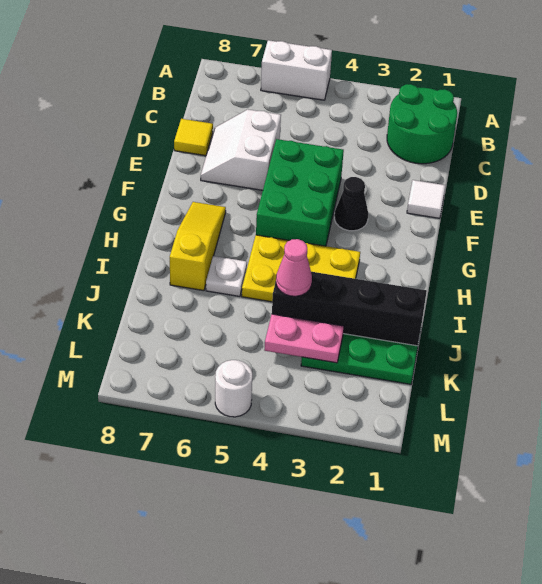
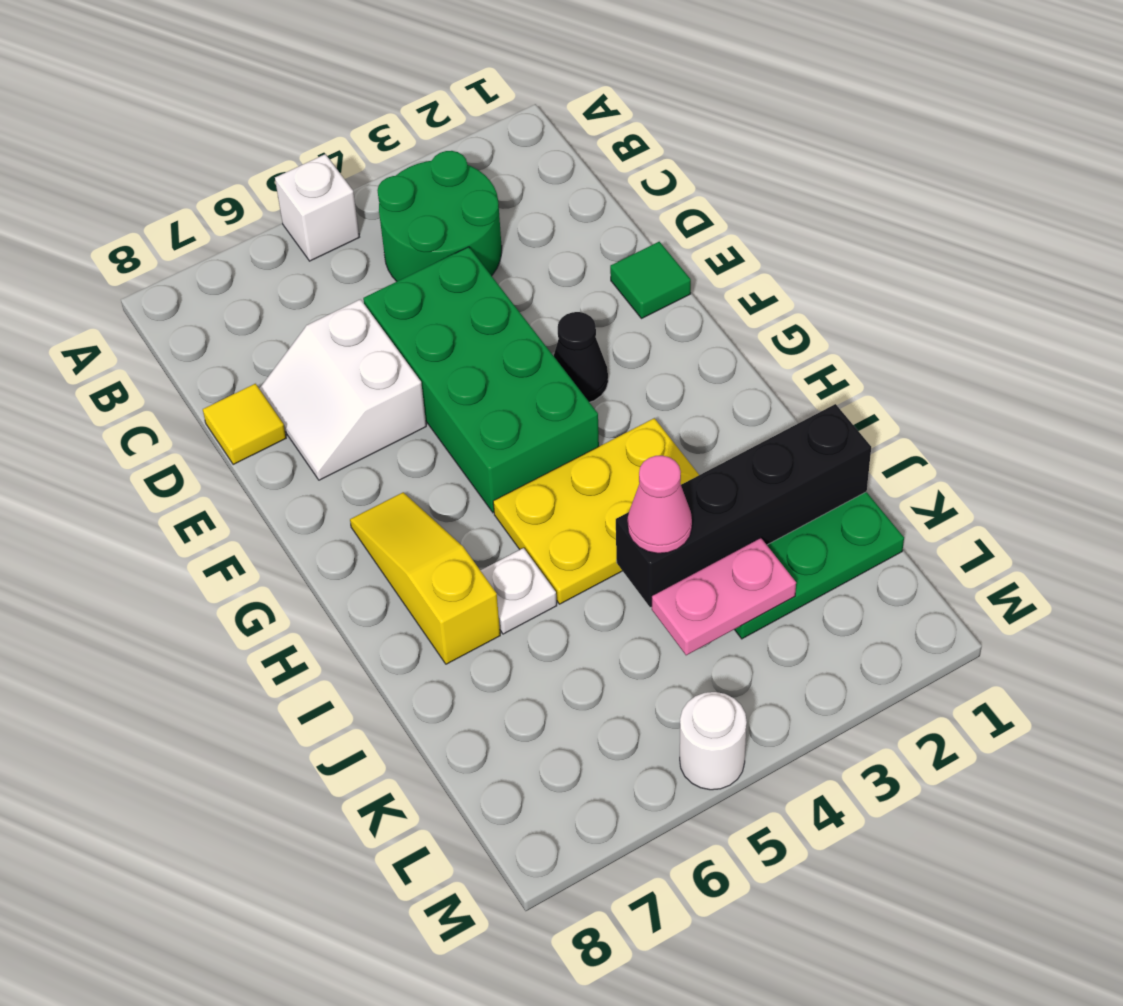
white brick A5:A6 level 1 -> white brick A5 level 1
green round brick B1:C2 level 1 -> green round brick B3:C4 level 1
white tile E1 level 1 -> green tile E1 level 1
green brick E4:G5 level 1 -> green brick D4:G5 level 1

